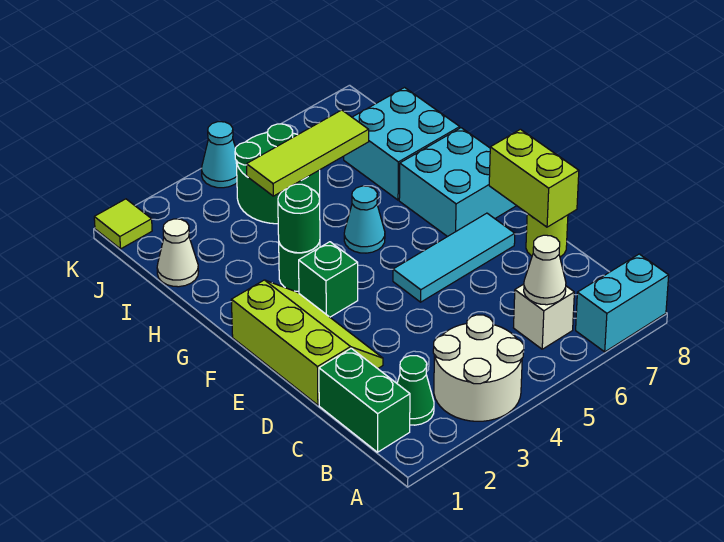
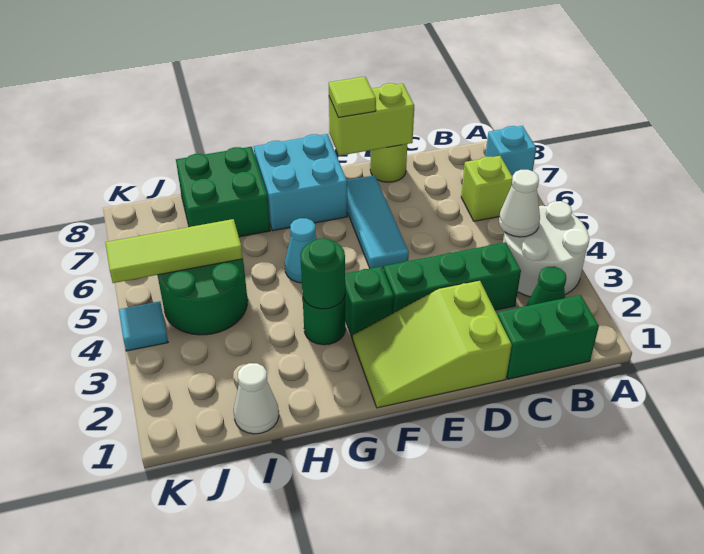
cyan brick A7:A8 level 1 -> cyan brick A7 level 1
white brick B6 level 1 -> lime brick B6 level 1
white cone B6 level 2 -> white cone B4 level 2
none -> green brick C3:E3 level 1
lime slope D1:F2 level 1 top 1 -> lime slope D1:F2 level 1 top D
cyan brick H7:I8 level 1 -> green brick H7:I8 level 1
lime tile I4:I6 level 2 -> lime tile I5:K5 level 2
lime tile K1 level 1 -> lime tile E8 level 3
cyan cone K4 level 1 -> cyan tile K4 level 1

